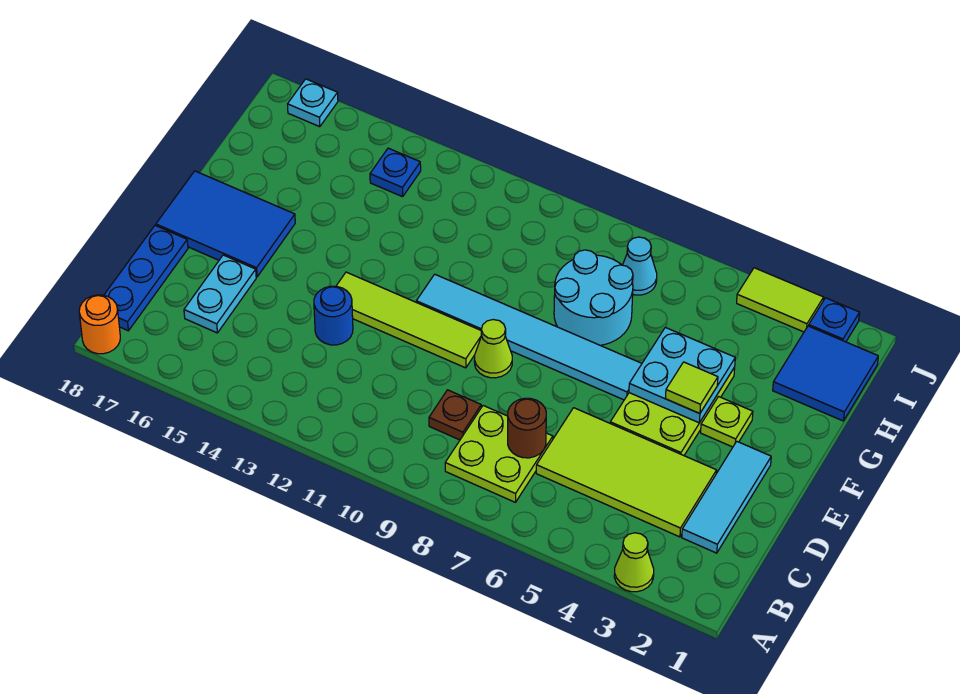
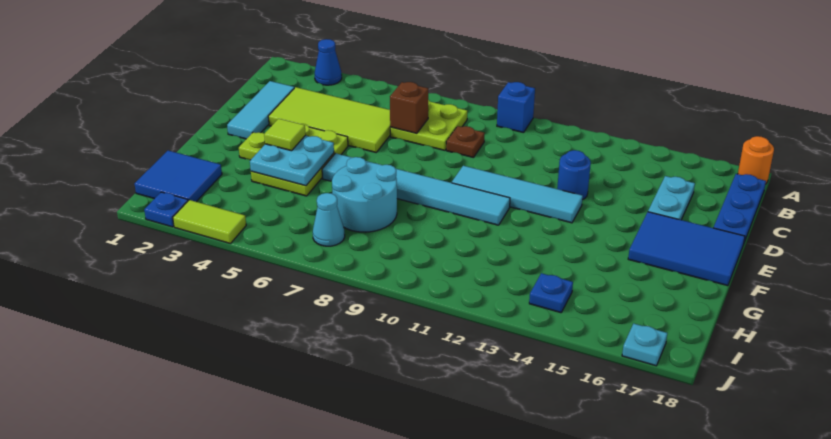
lime cone A3 level 1 -> blue cone A3 level 1
none -> blue brick A10 level 1
brown round brick C7 level 2 -> brown brick C7 level 2
lime cone E9 level 1 -> none
lime tile E10:E13 level 1 -> cyan tile E10:E13 level 1

